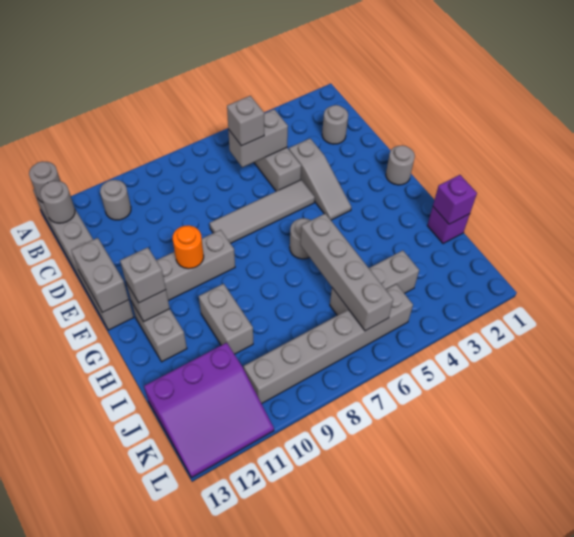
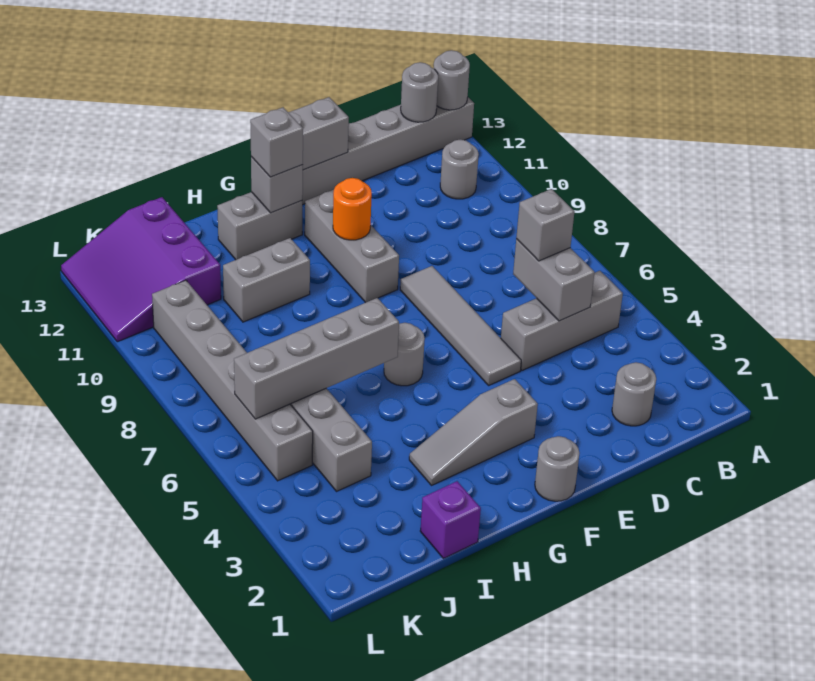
grey slope D4:F4 level 1 top D -> grey slope F3:H3 level 1 top F
purple brick I1 level 2 -> none

